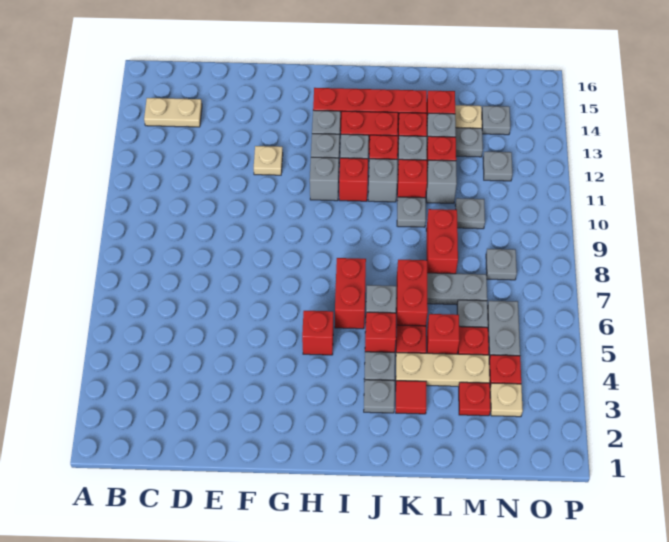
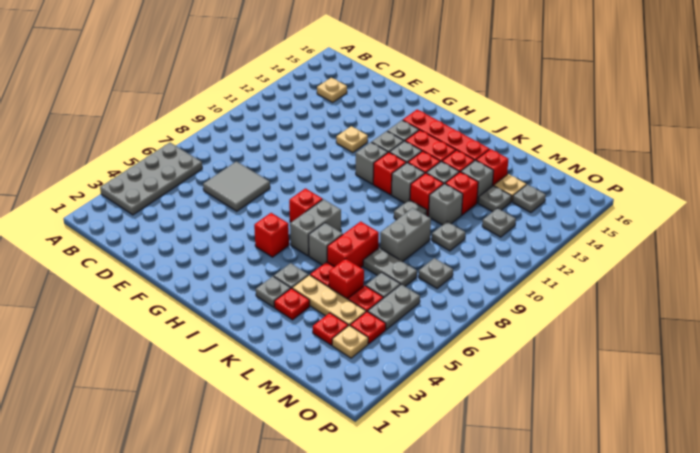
none -> grey plate A3:B6 level 1
tan plate B14:C14 level 1 -> tan plate C14 level 1
none -> grey tile D6:E7 level 1
red brick I6:I7 level 1 -> grey brick I6:I7 level 1
red brick J5 level 1 -> red brick H7 level 1
red tile K3 level 1 -> red plate K3 level 1
red brick L8:L9 level 1 -> grey brick L8:L9 level 1

